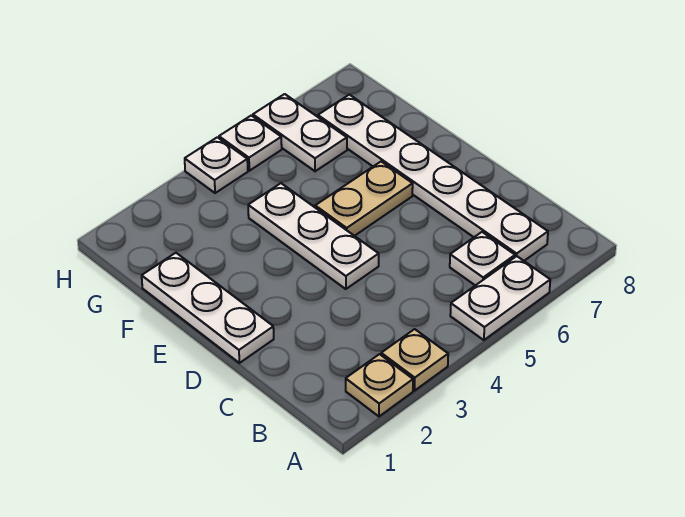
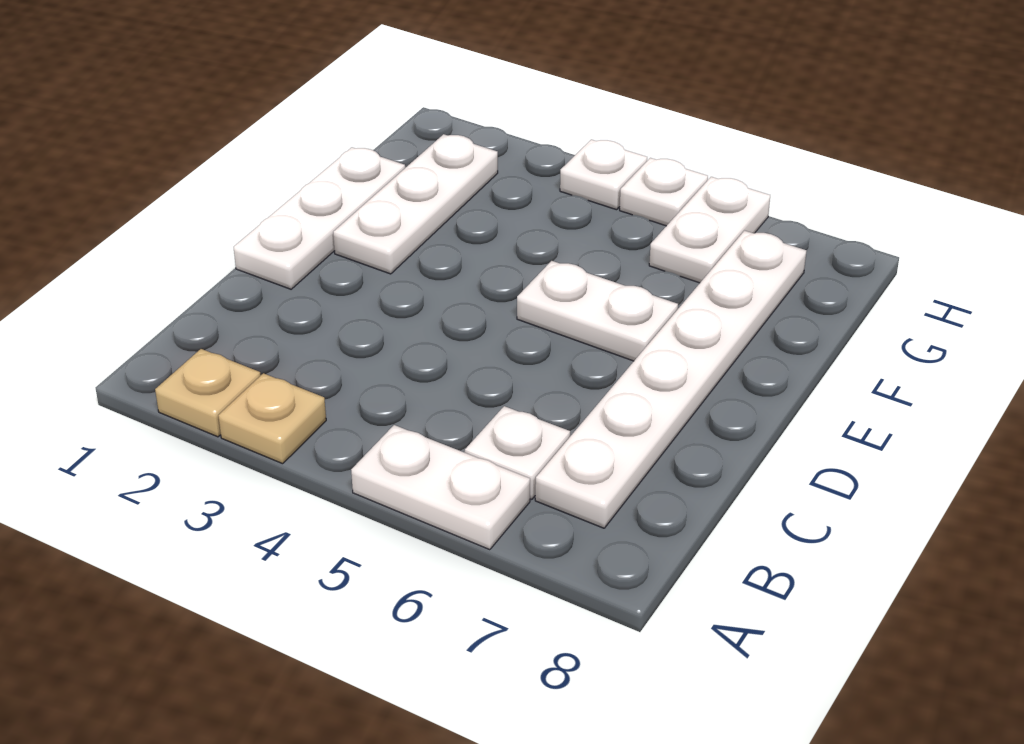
white plate D4:F4 level 1 -> white plate E2:G2 level 1
tan plate E5:E6 level 1 -> white plate E5:E6 level 1

